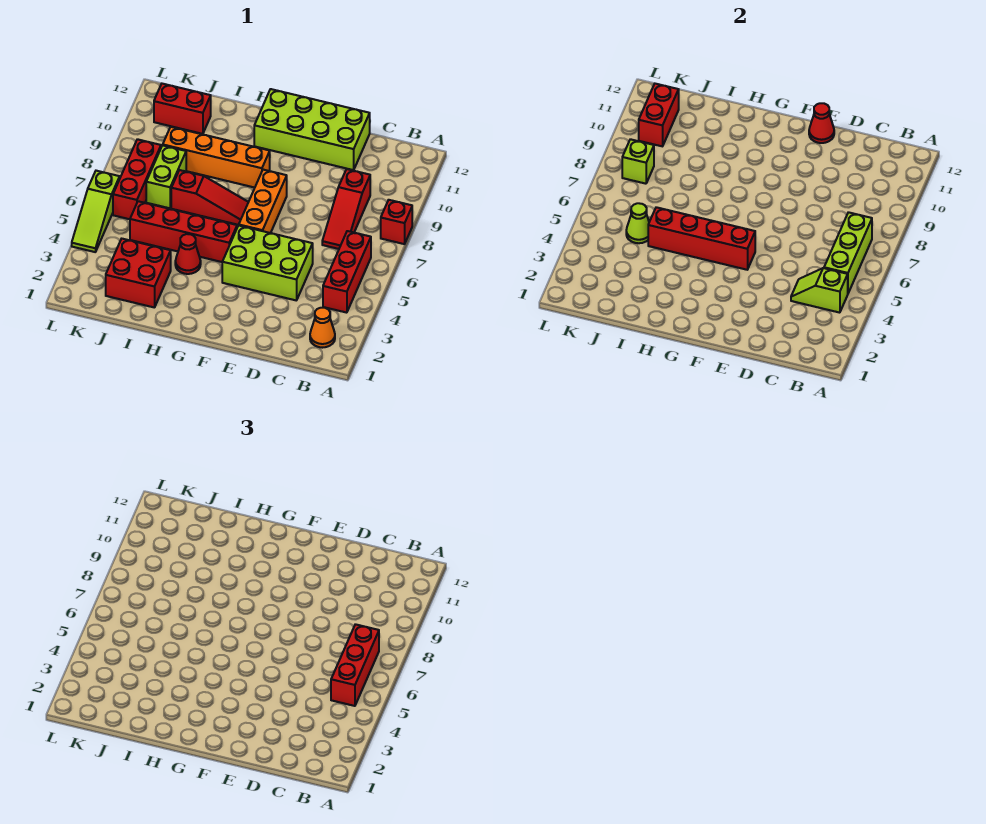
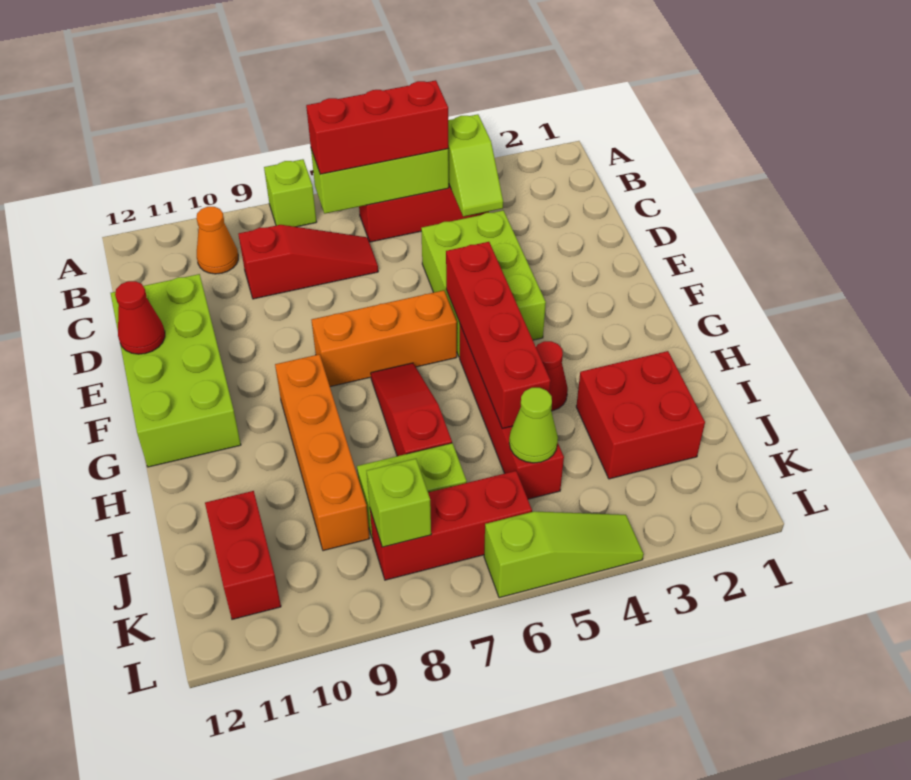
red brick A8 level 1 -> lime brick A8 level 1
orange cone B2 level 1 -> orange cone B10 level 1
red brick K10:K11 level 2 -> none

